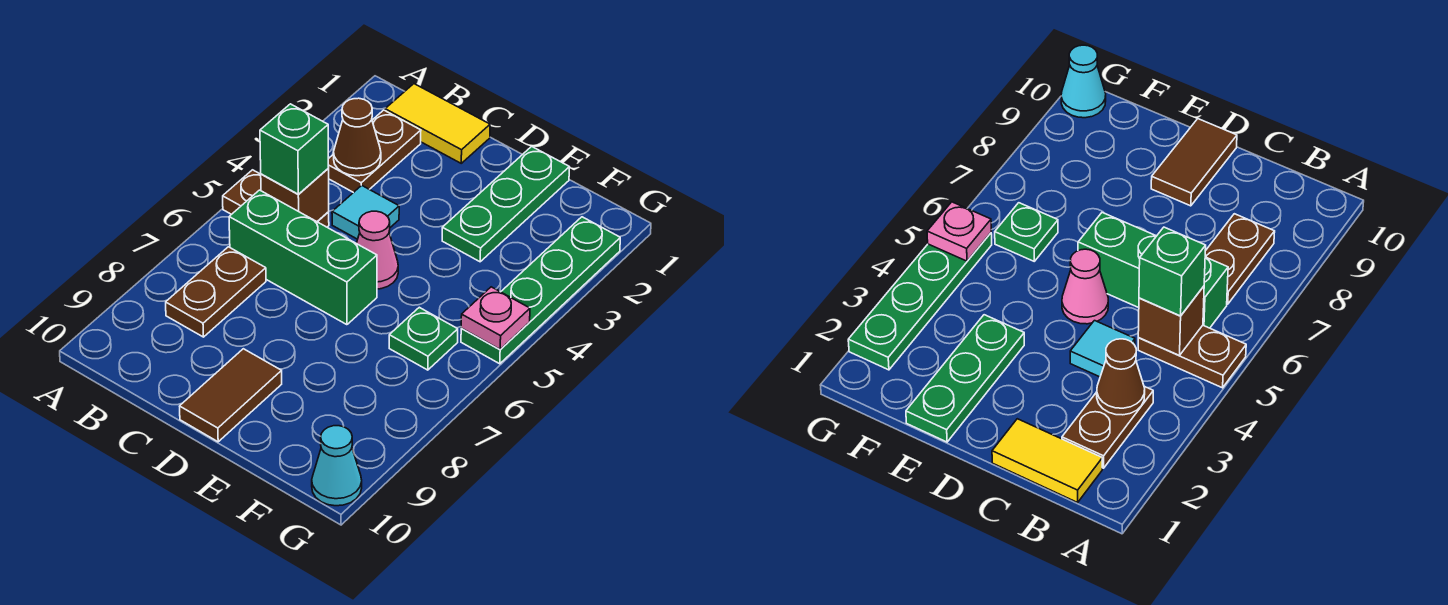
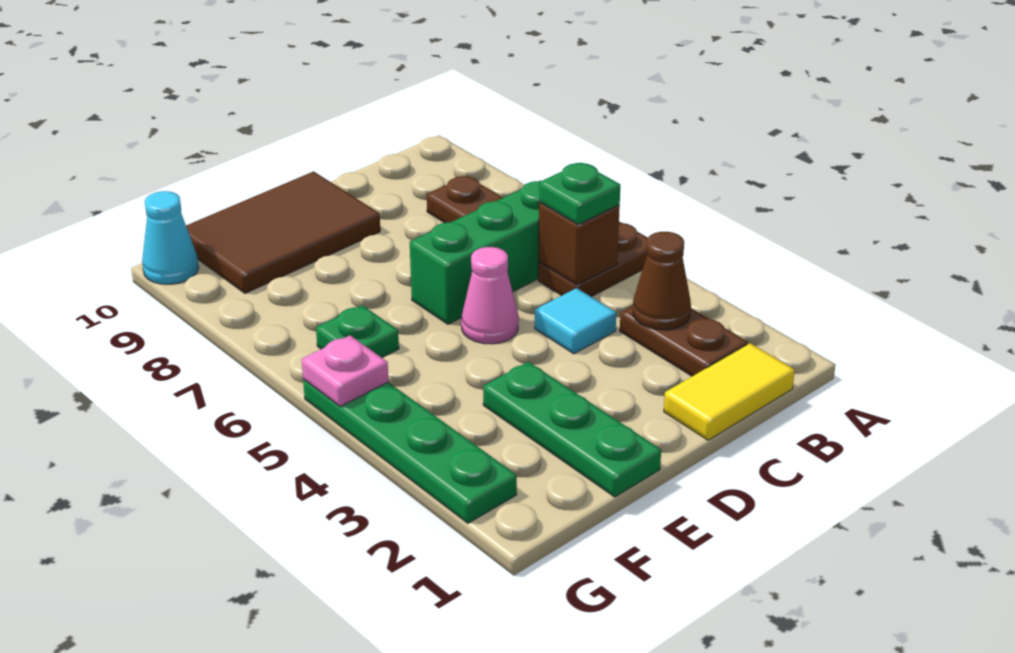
green brick B5 level 3 -> green plate B5 level 3
brown tile D9:D10 level 1 -> brown tile D9:F10 level 1

